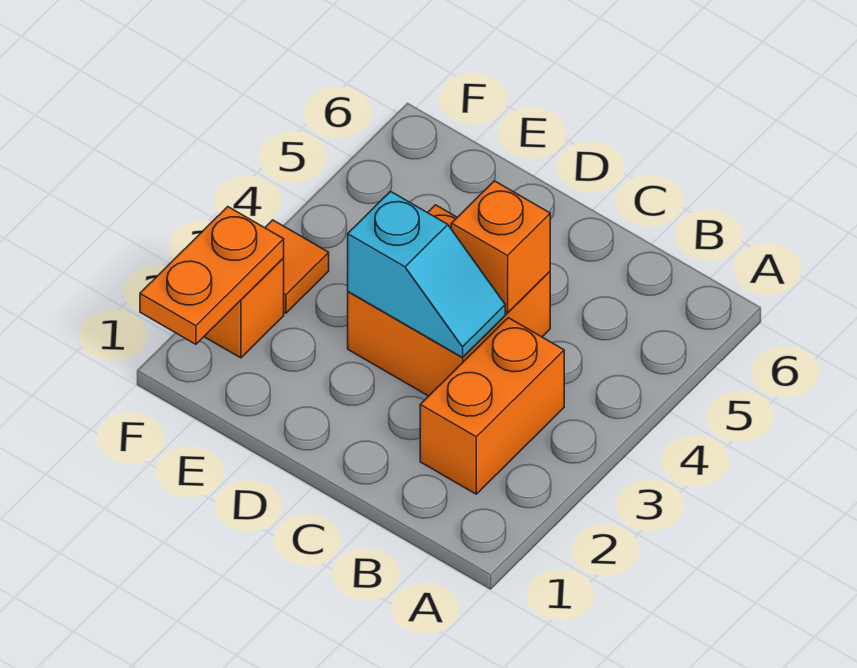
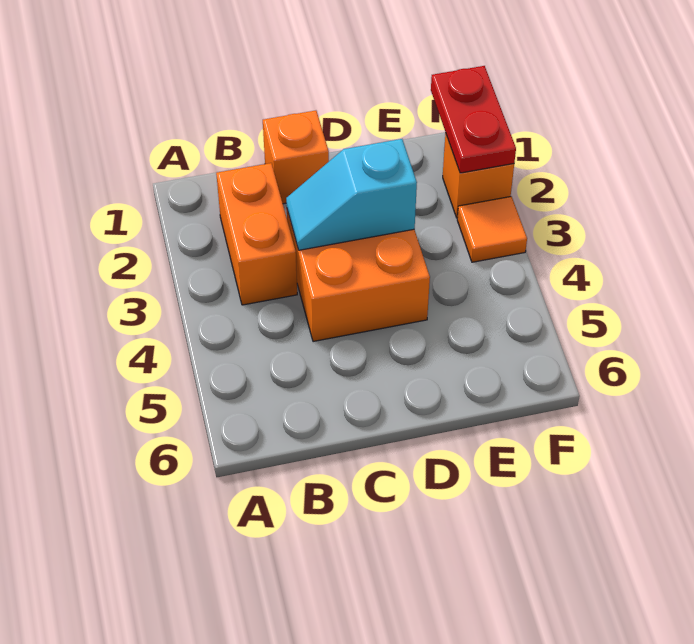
orange brick C4 level 2 -> orange brick C1 level 1
orange plate F1:F2 level 2 -> red plate F1:F2 level 2

